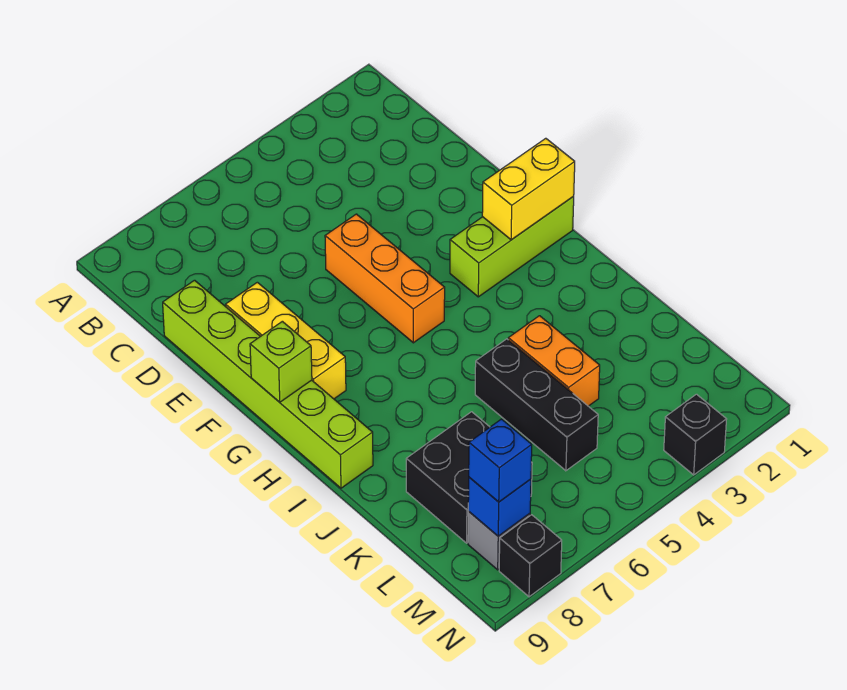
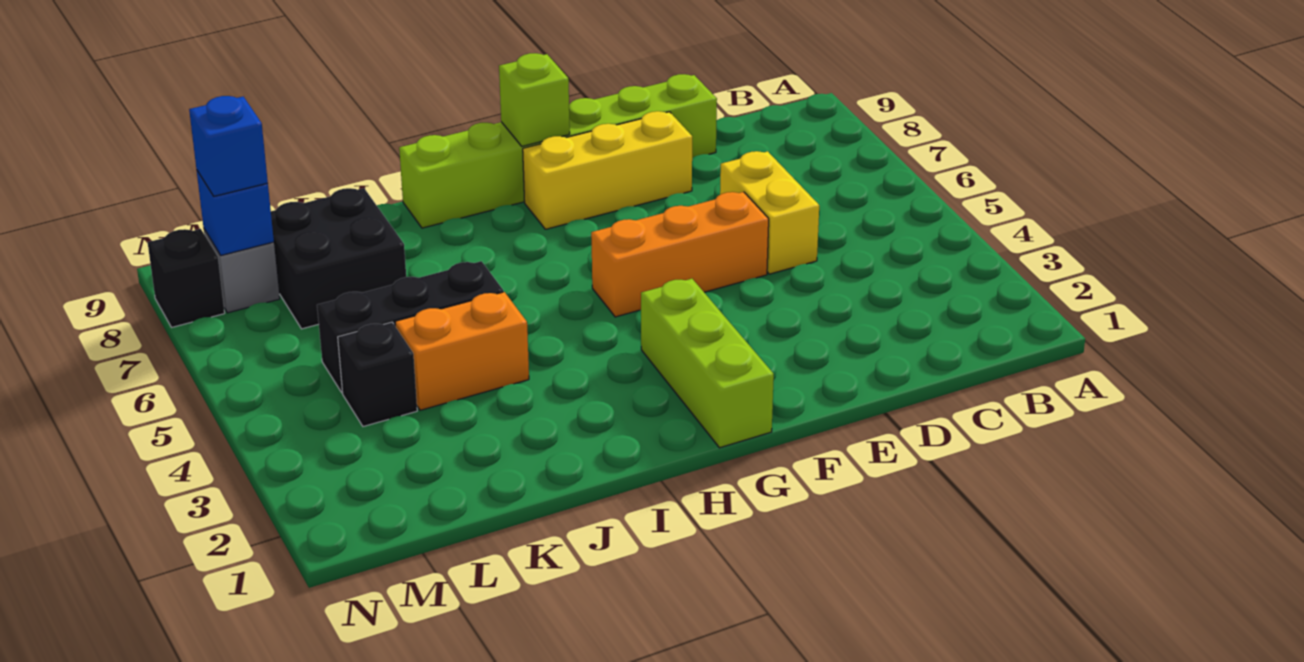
yellow brick G1:G2 level 2 -> yellow brick D5:D6 level 1
black brick N3 level 1 -> black brick L4 level 1

